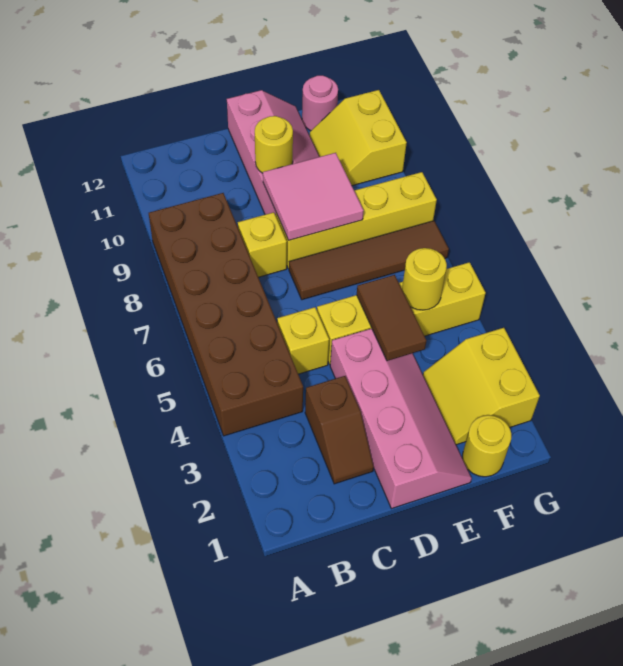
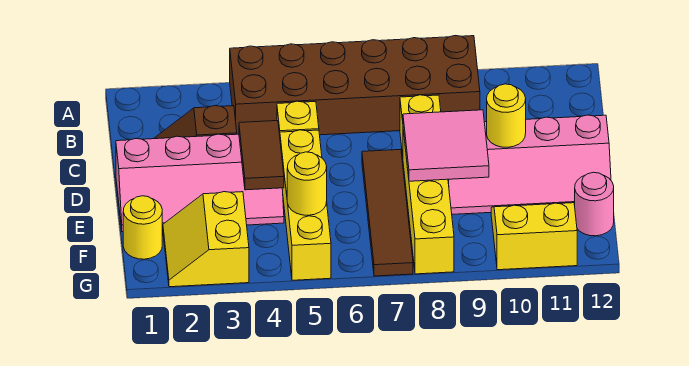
brown tile E4:E5 level 2 -> brown tile D4:E4 level 2
yellow slope F2:G3 level 1 top G -> yellow slope F2:G3 level 1 top 3

